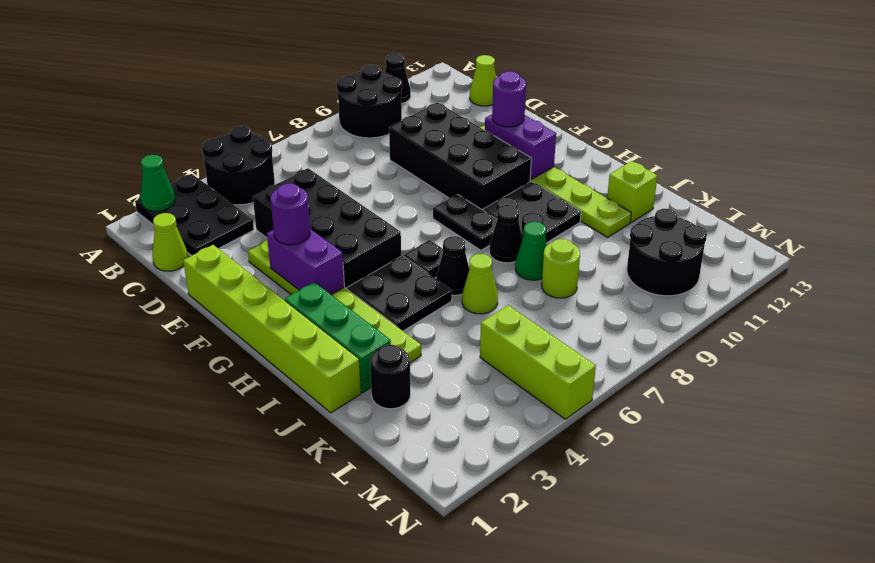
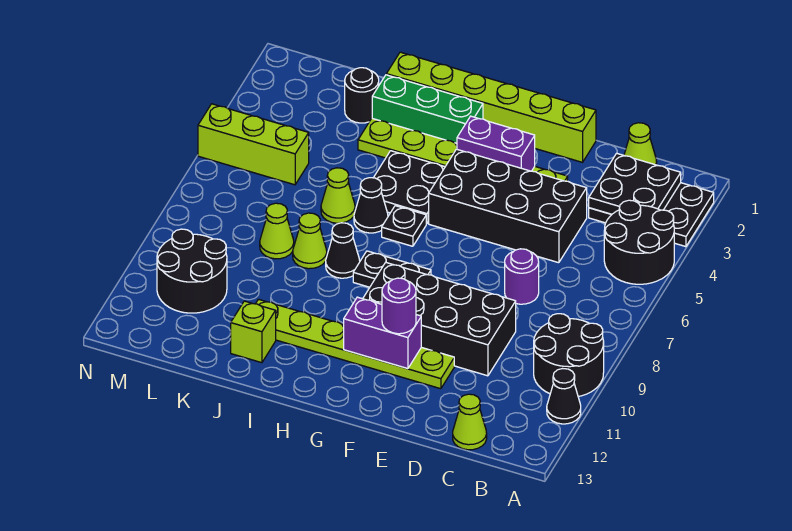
green cone A2 level 2 -> none
purple round brick F3 level 3 -> purple round brick D7 level 1
black plate H9:I10 level 1 -> black plate B2:C3 level 2
green cone J8 level 1 -> lime cone J8 level 1
lime round brick K8 level 1 -> lime cone K8 level 1

